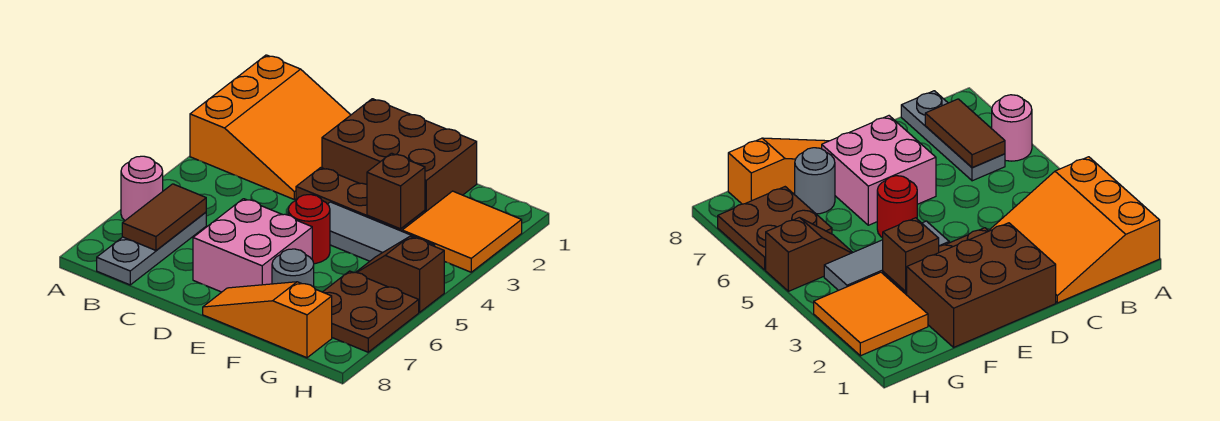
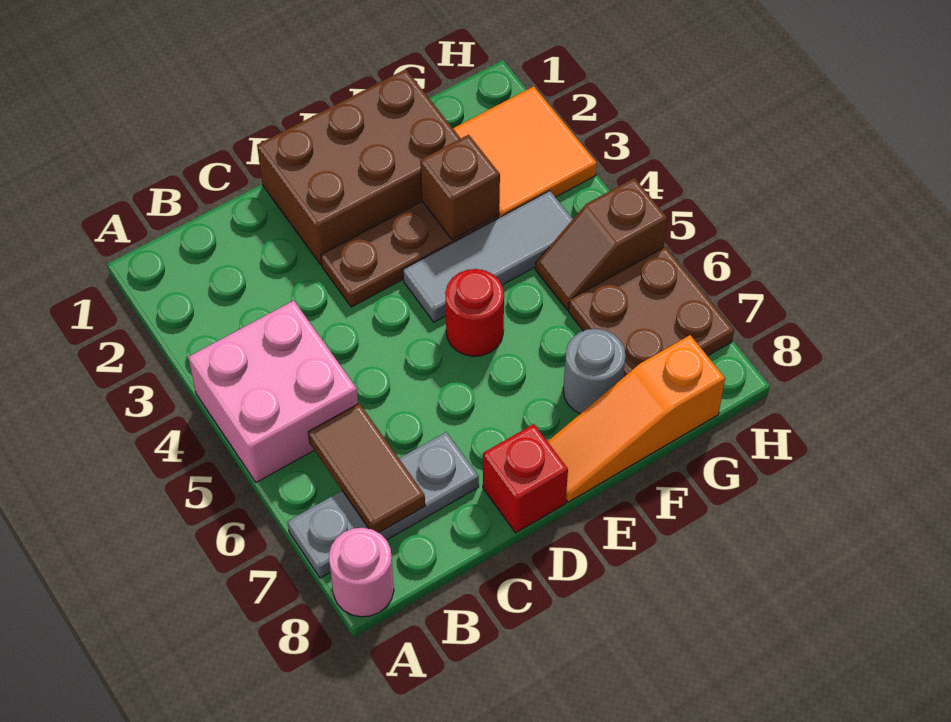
orange slope A1:C3 level 1 top A -> none
pink round brick A6 level 1 -> pink round brick A8 level 1
grey plate B6:B8 level 1 -> grey plate A7:C7 level 1
pink brick D6:E7 level 1 -> pink brick A4:B5 level 1
none -> red brick D8 level 1

